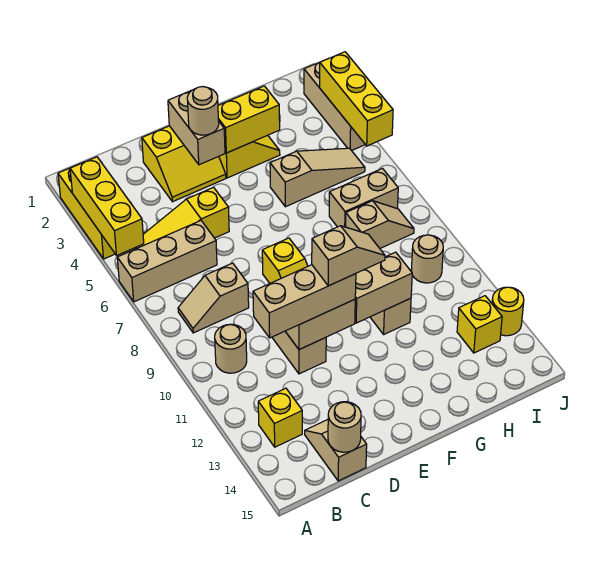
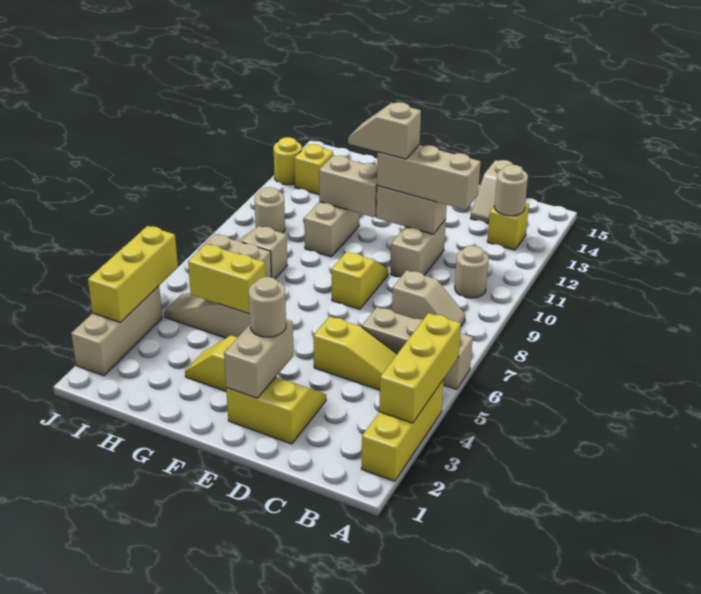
tan round brick C15 level 2 -> tan round brick B13 level 2
yellow brick F3:G3 level 2 -> yellow brick G5:H5 level 2

